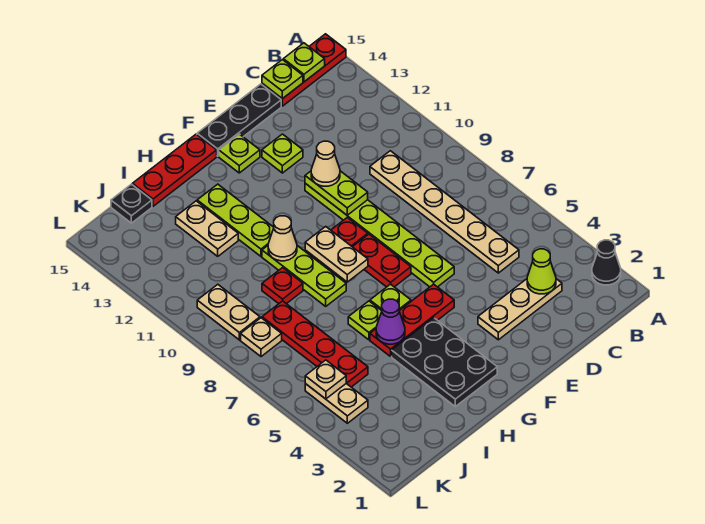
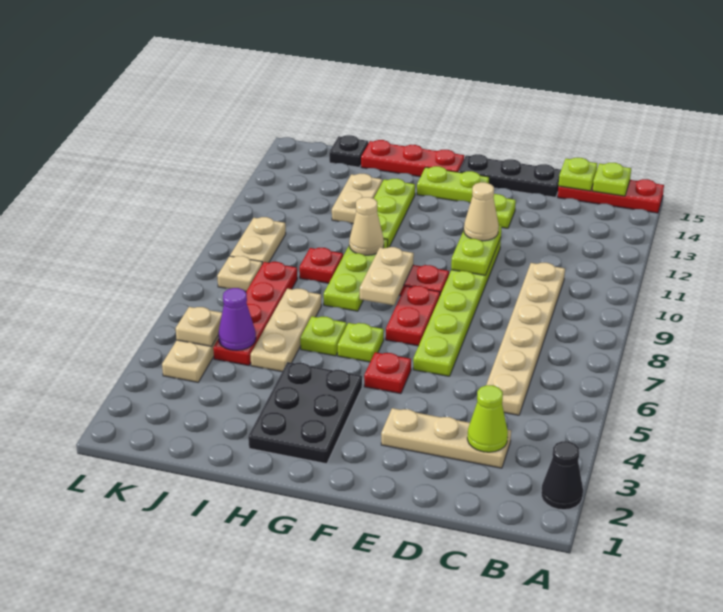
red plate F5:H5 level 1 -> red plate F5 level 1
lime plate F14 level 1 -> lime plate F14:G14 level 1
purple cone H5 level 2 -> purple cone J5 level 2
none -> tan plate I5:I7 level 1

